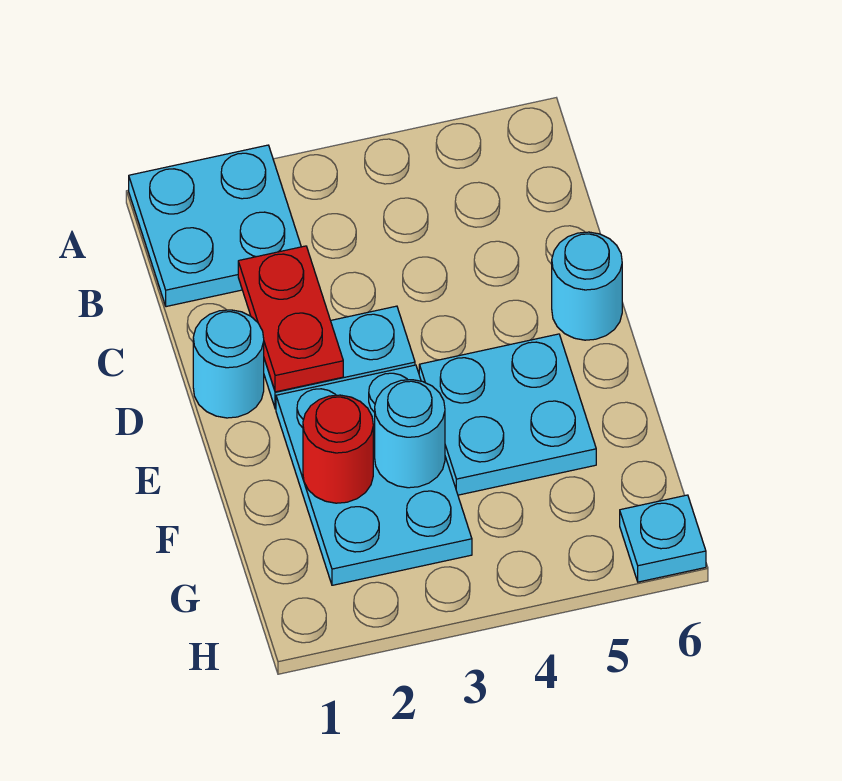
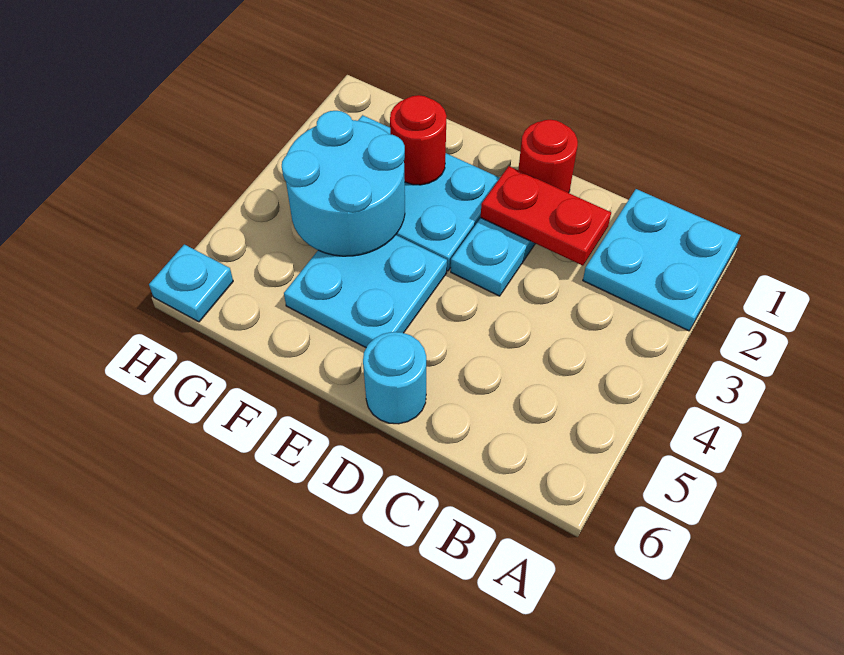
cyan round brick D1 level 1 -> red round brick D1 level 1
cyan round brick F3 level 2 -> cyan round brick F3:G4 level 2

